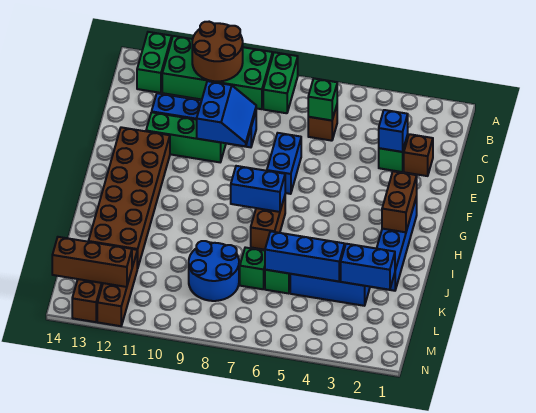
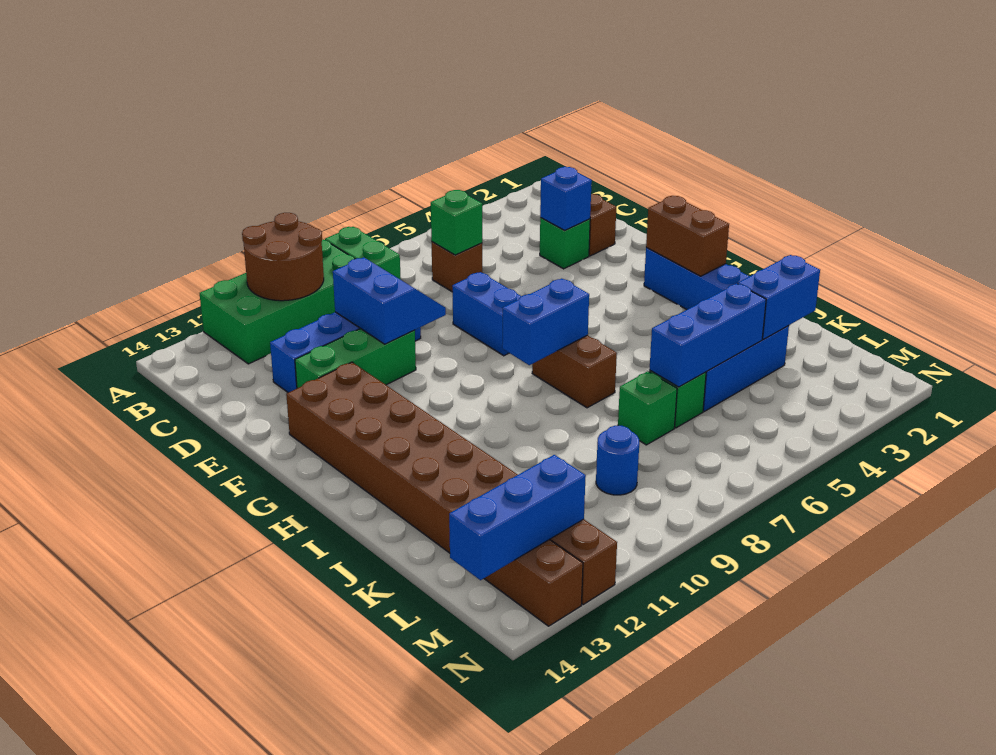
green brick A13:B13 level 1 -> none
blue round brick K8:L9 level 1 -> blue round brick L9 level 1
brown brick M12:M14 level 2 -> blue brick M12:M14 level 2

